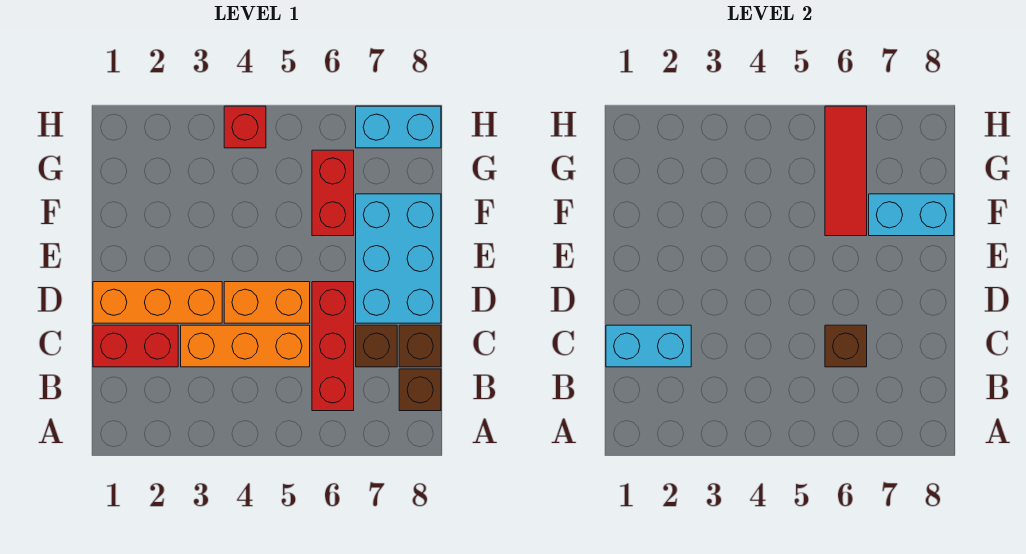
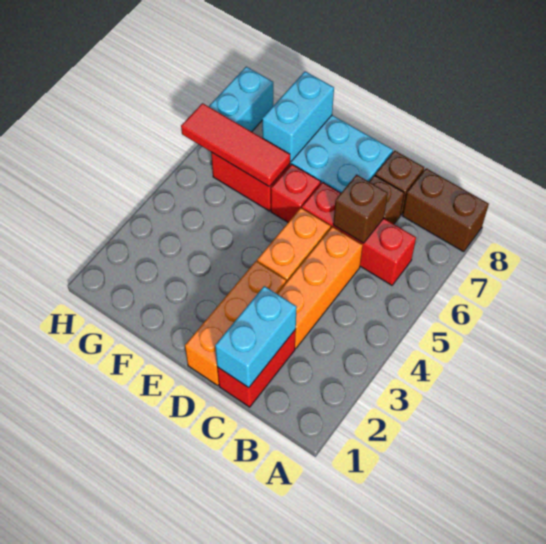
brown brick B8 level 1 -> brown brick A8:B8 level 1
red brick H4 level 1 -> red brick E6 level 1

